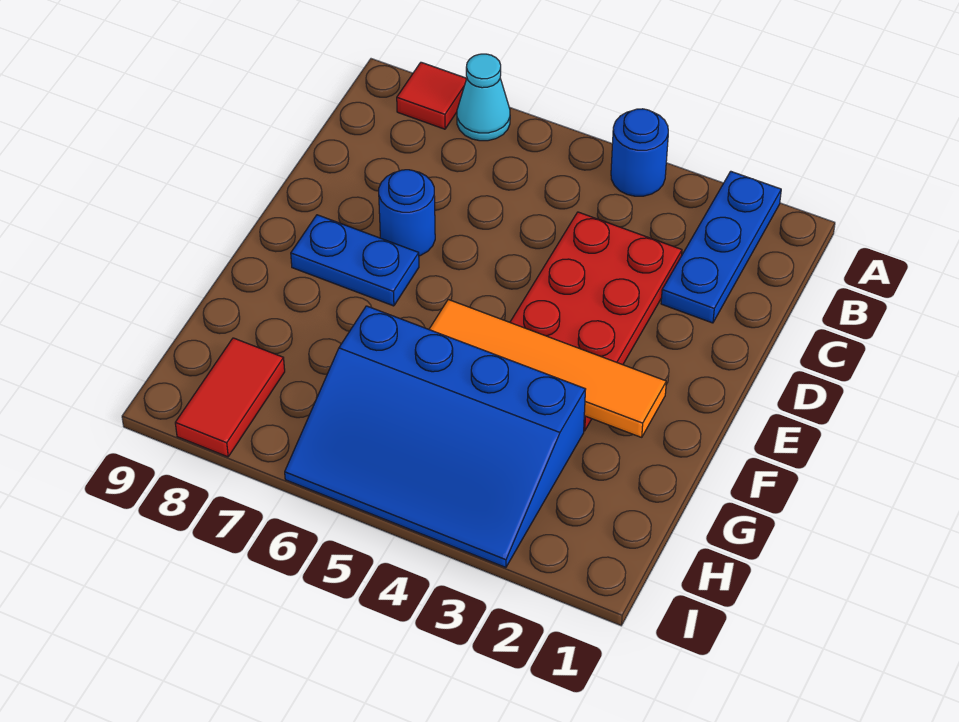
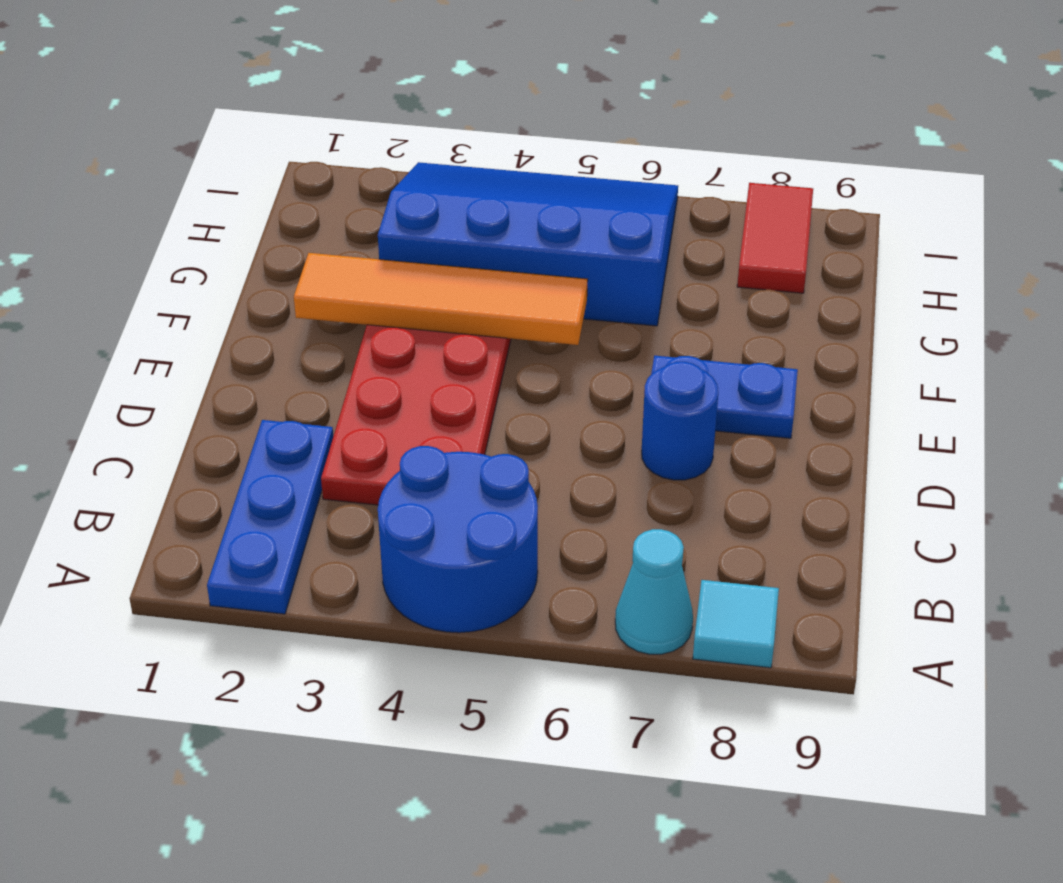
blue round brick A4 level 1 -> blue round brick A4:B5 level 1
red tile A8 level 1 -> cyan tile A8 level 1

